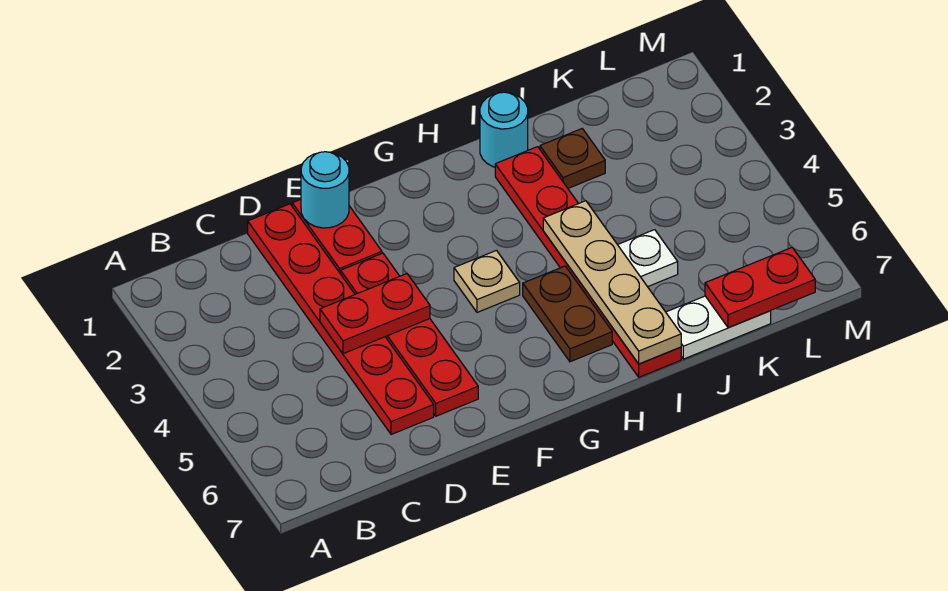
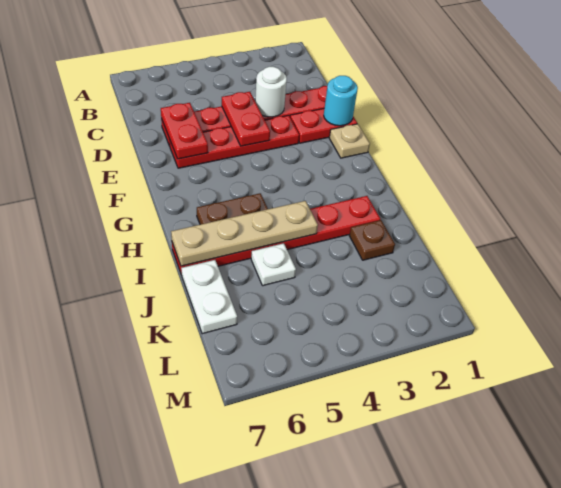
none -> white round brick D3 level 2
tan plate G4 level 1 -> tan plate F1 level 1
cyan round brick I1 level 1 -> none
red plate K7:L7 level 2 -> red plate D6:E6 level 2

